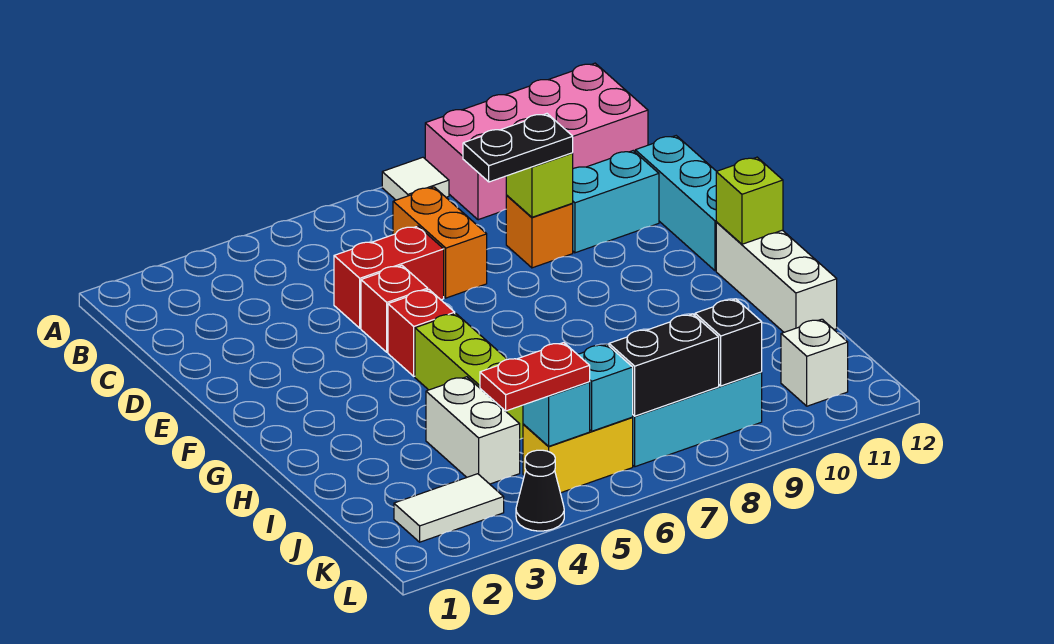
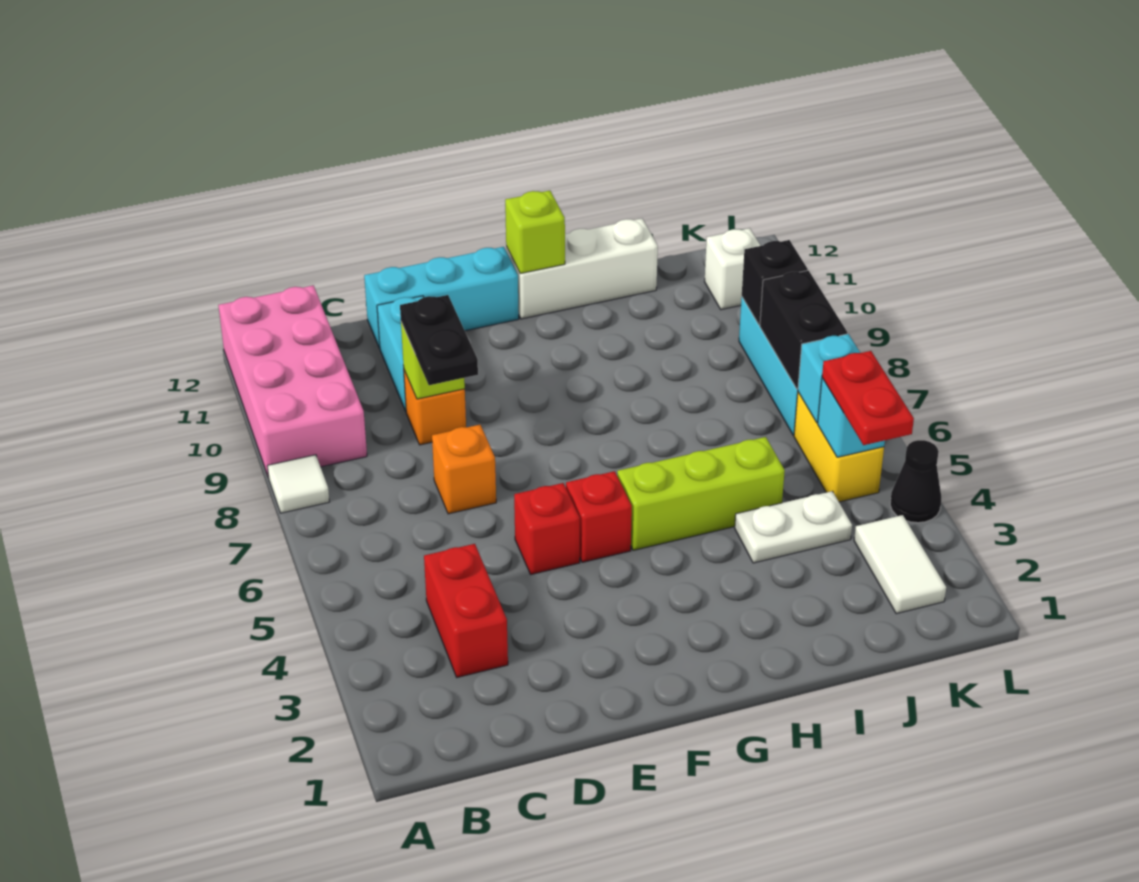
orange brick C7:D7 level 1 -> orange brick D7 level 1
red brick D5:D6 level 1 -> red brick C3:C4 level 1
white brick I4:J4 level 1 -> white plate I4:J4 level 1

